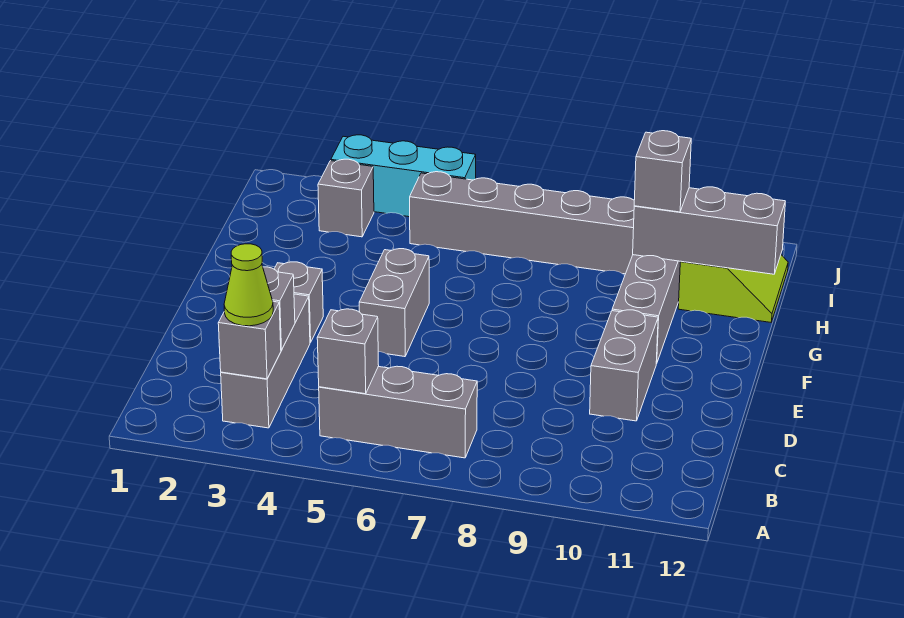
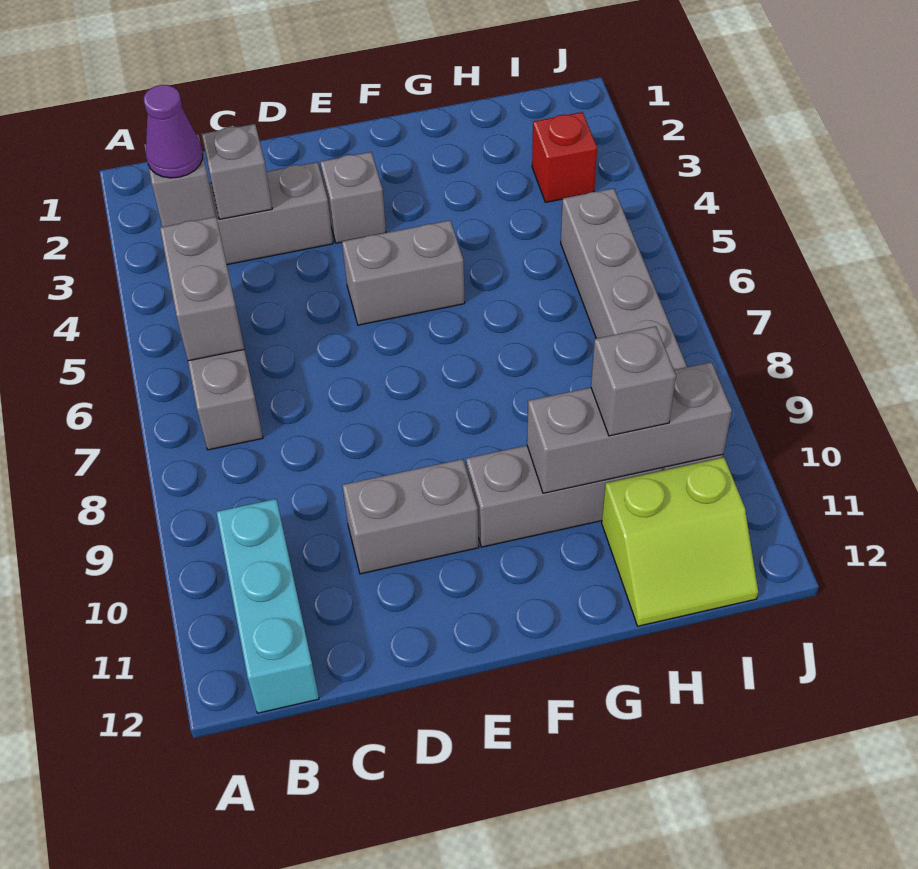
lime cone B3 level 3 -> purple cone B3 level 3
grey brick B5 level 2 -> grey brick B5:B6 level 2
grey brick H10:H12 level 2 -> grey brick G10:I10 level 2
grey brick I3 level 1 -> red brick I3 level 1
cyan brick J3:J5 level 1 -> cyan brick B10:B12 level 1

